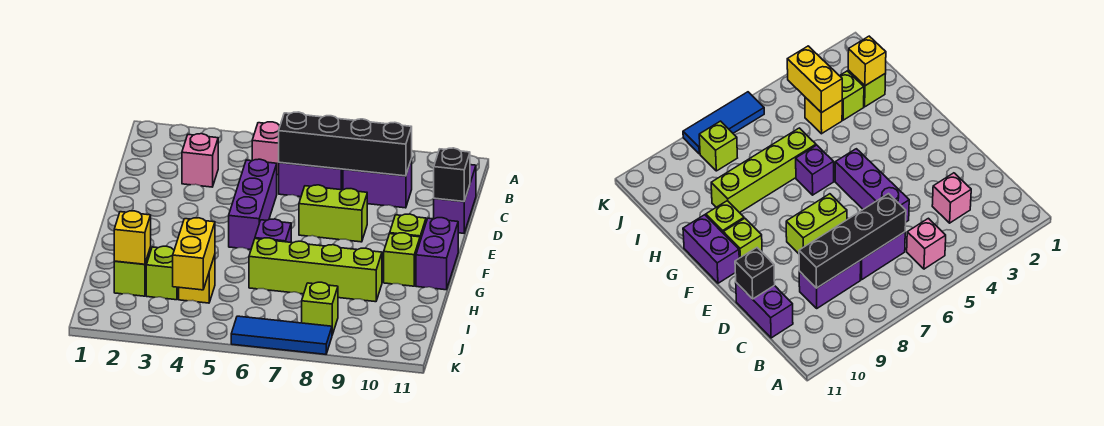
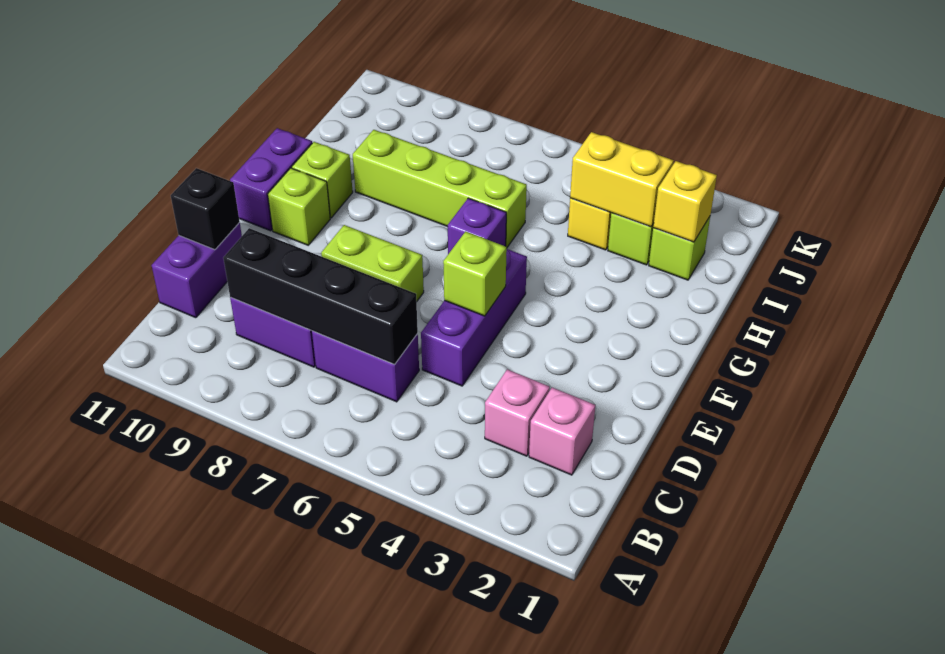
pink brick B5 level 1 -> pink brick C2 level 1
yellow brick I4:J4 level 2 -> yellow brick I3:I4 level 2
lime brick J8 level 1 -> lime brick E5 level 2
blue tile K6:K8 level 1 -> none

